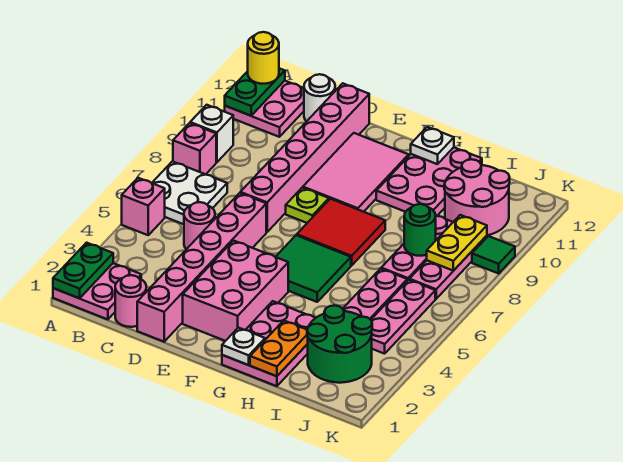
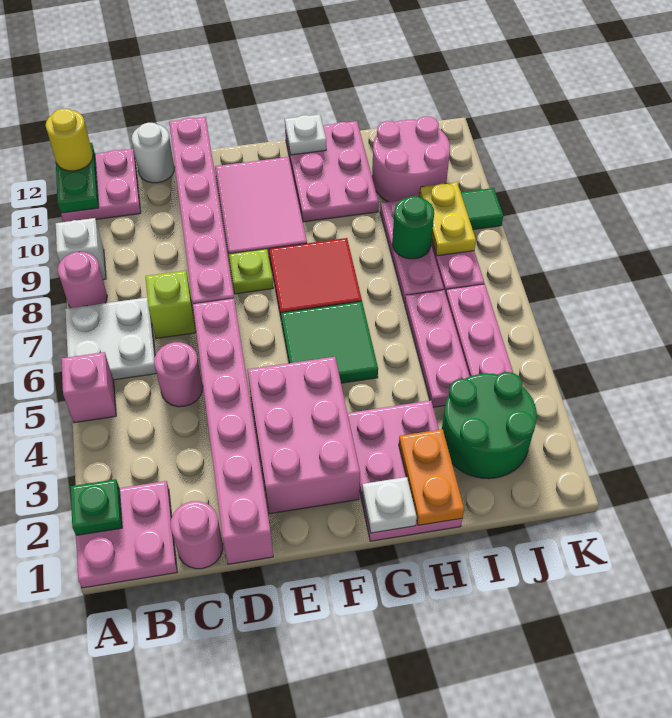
green plate A1:A2 level 2 -> green plate A2 level 2
pink brick A8 level 1 -> pink round brick A8 level 1
none -> lime brick C7 level 1

